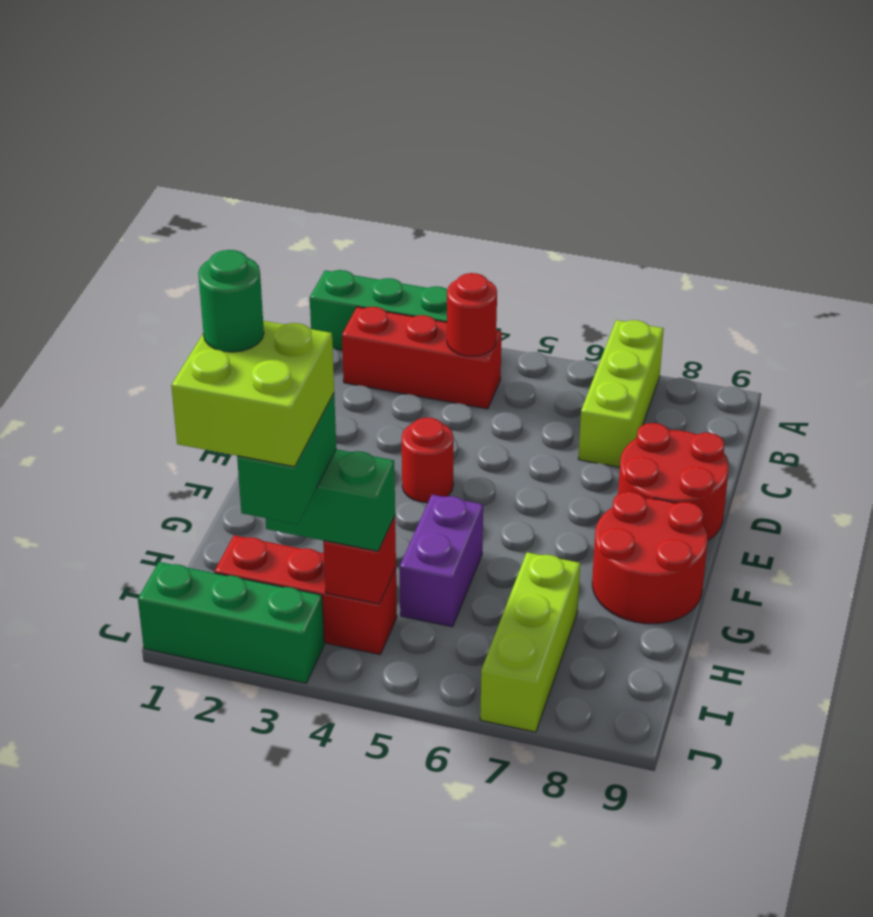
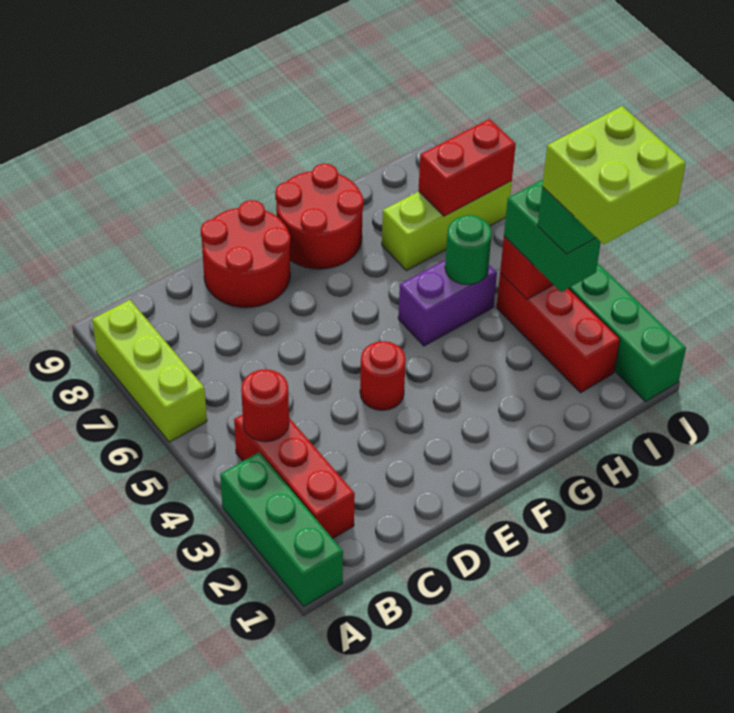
lime brick A7:C7 level 1 -> lime brick A6:A8 level 1
green round brick I2 level 6 -> green round brick H5 level 2
none -> red brick I7:J7 level 2

